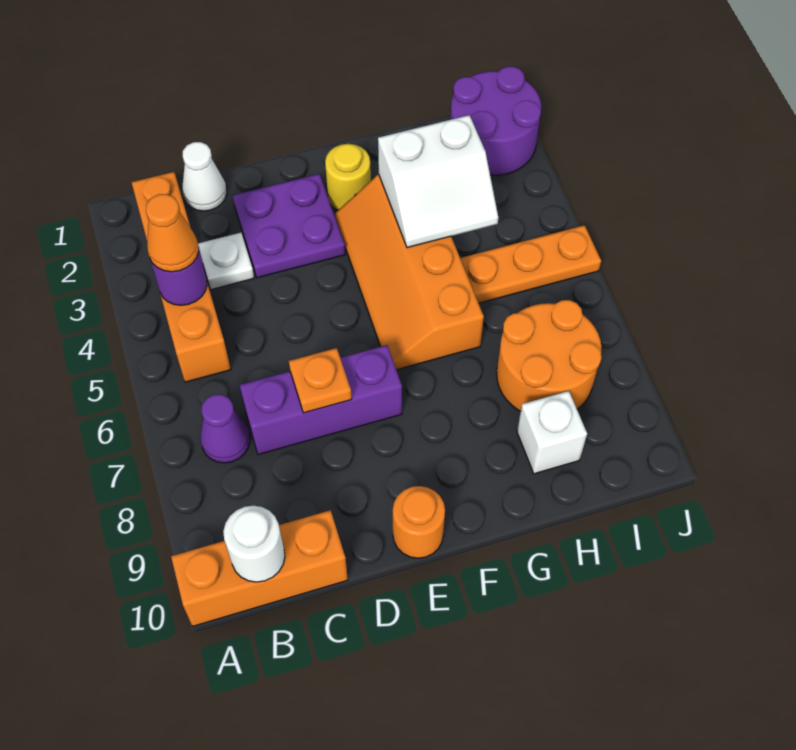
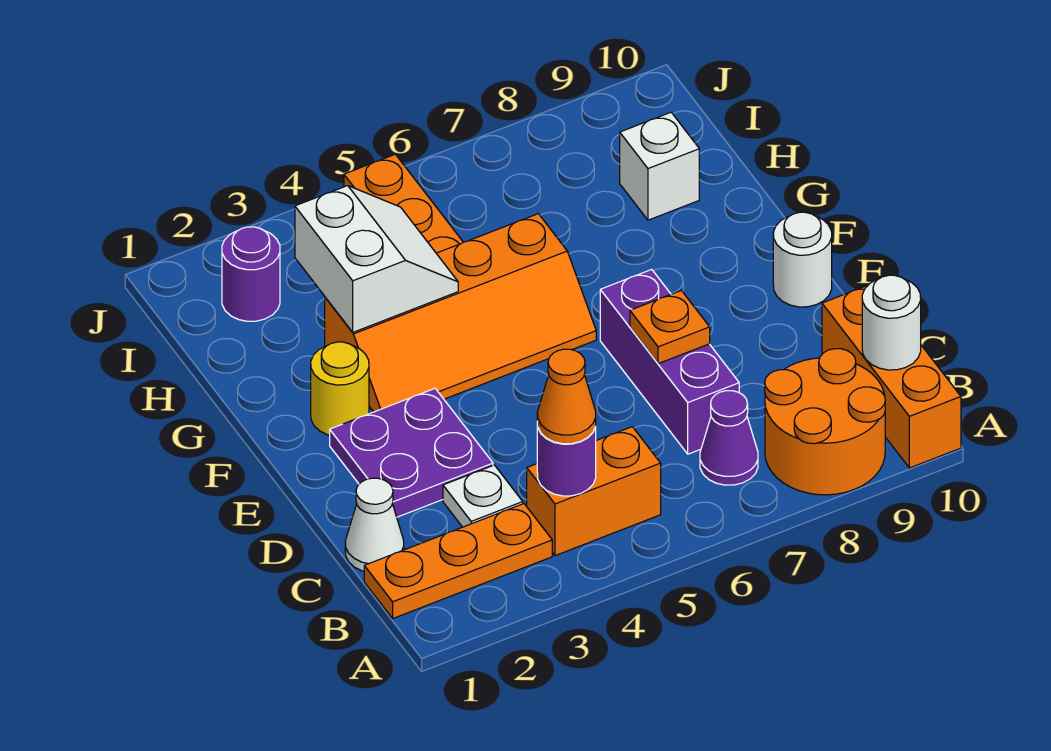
orange round brick E10 level 1 -> white round brick E10 level 1
orange round brick H7:I8 level 1 -> orange round brick A8:B9 level 1
purple round brick I1:J2 level 1 -> purple round brick I2 level 1

